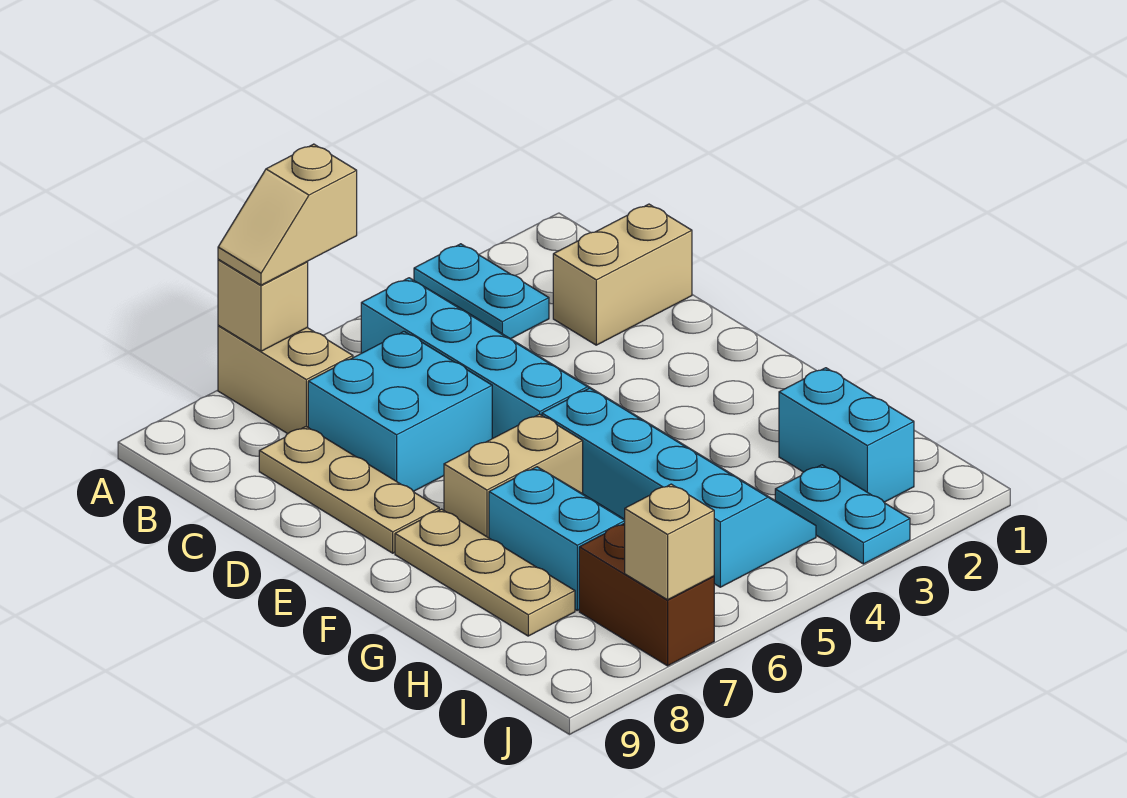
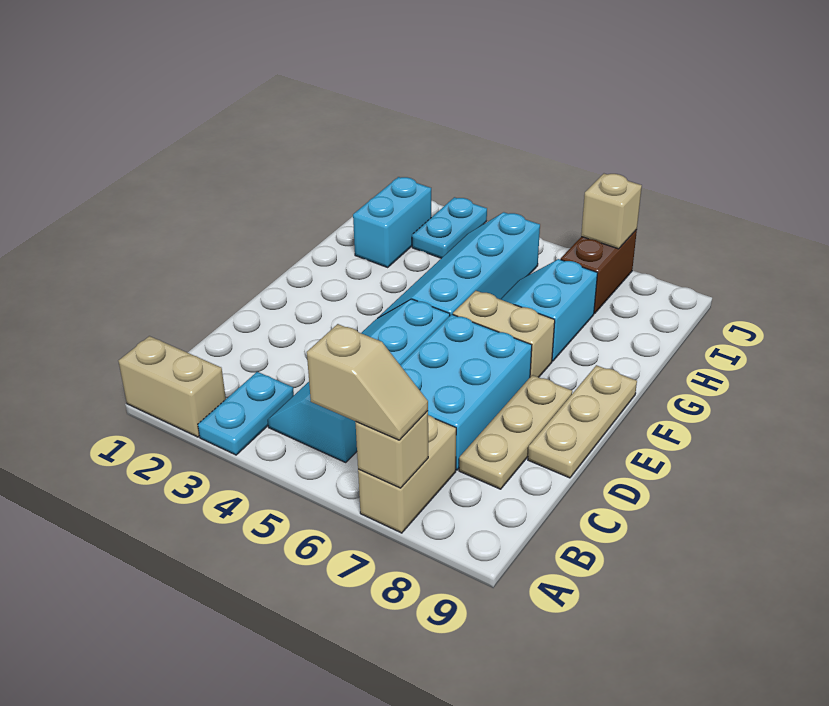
tan brick C1:C2 level 1 -> tan brick A1:A2 level 1
cyan brick C6:D7 level 1 -> cyan brick C6:E7 level 1
tan plate F8:H8 level 1 -> tan plate D9:F9 level 1

